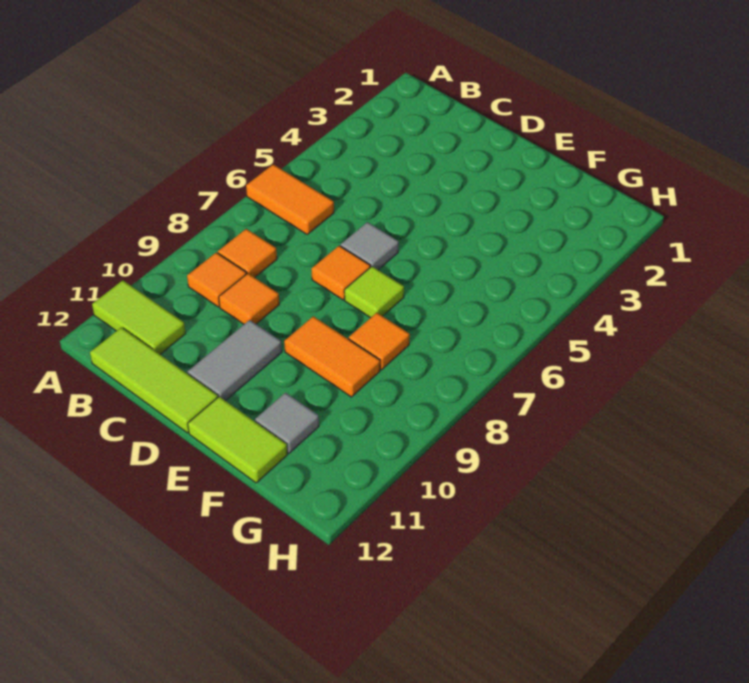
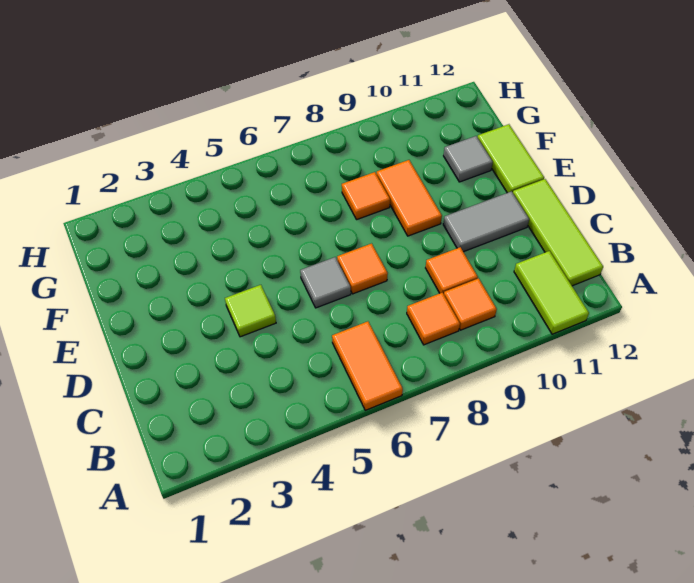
lime tile E7 level 1 -> lime tile D4 level 1

